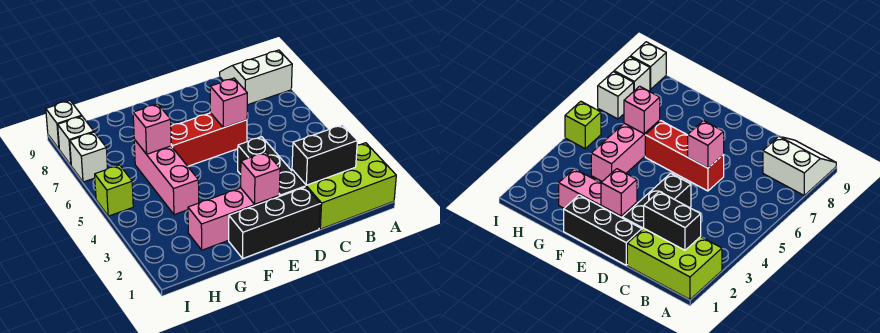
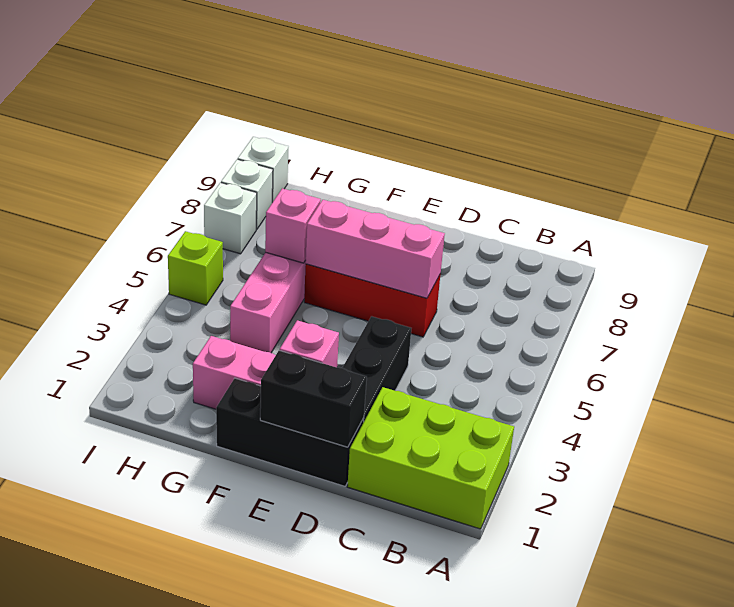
white slope A8:B9 level 1 top 8 -> none
black brick B2:C2 level 2 -> black brick D1:E1 level 2
pink brick D6 level 2 -> pink brick D6:F6 level 2

